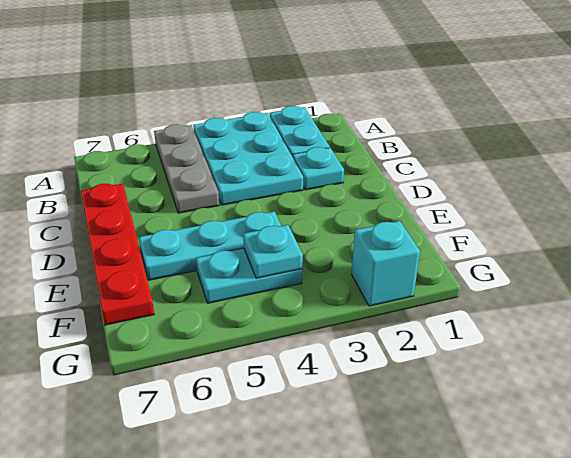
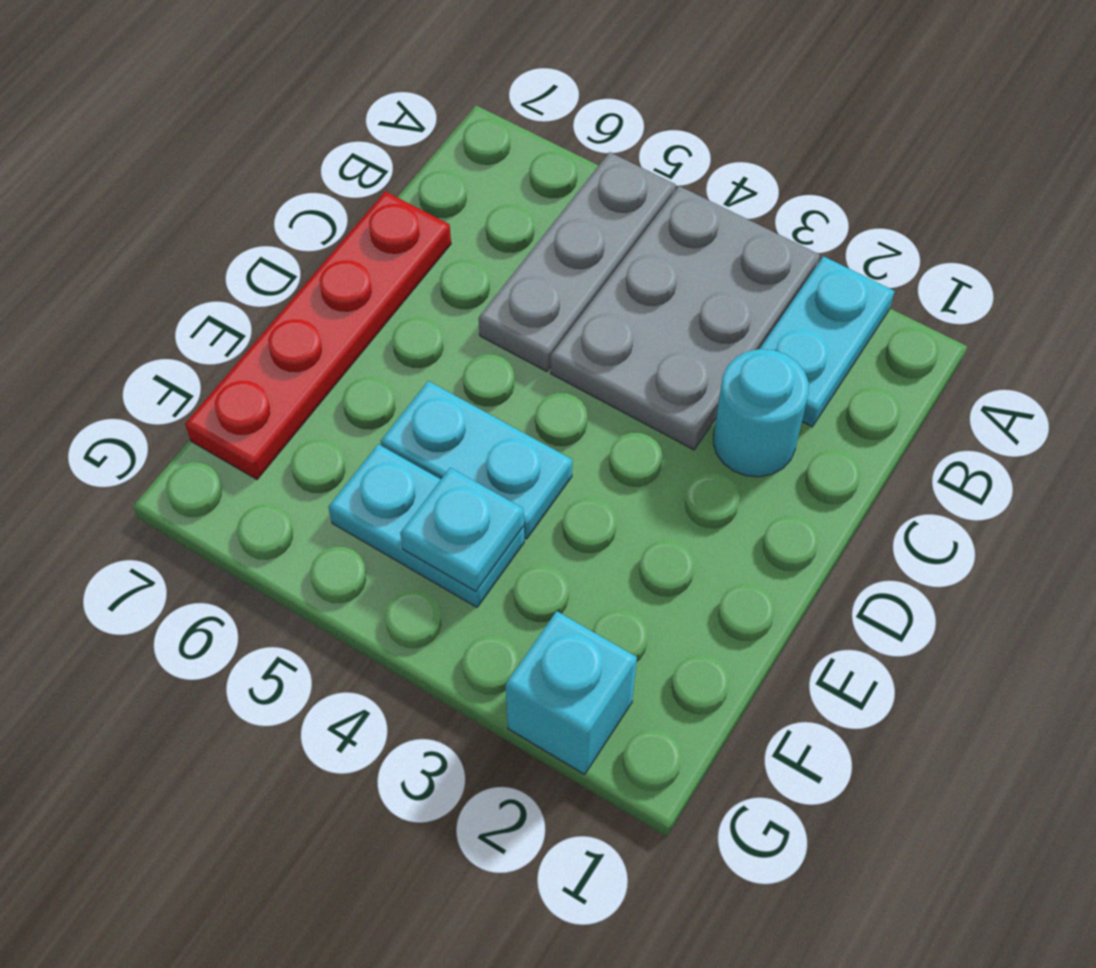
cyan plate A3:C4 level 1 -> grey plate A3:C4 level 1
cyan plate C2 level 1 -> cyan round brick C2 level 1
cyan plate E4:E6 level 1 -> cyan plate E4:E5 level 1

